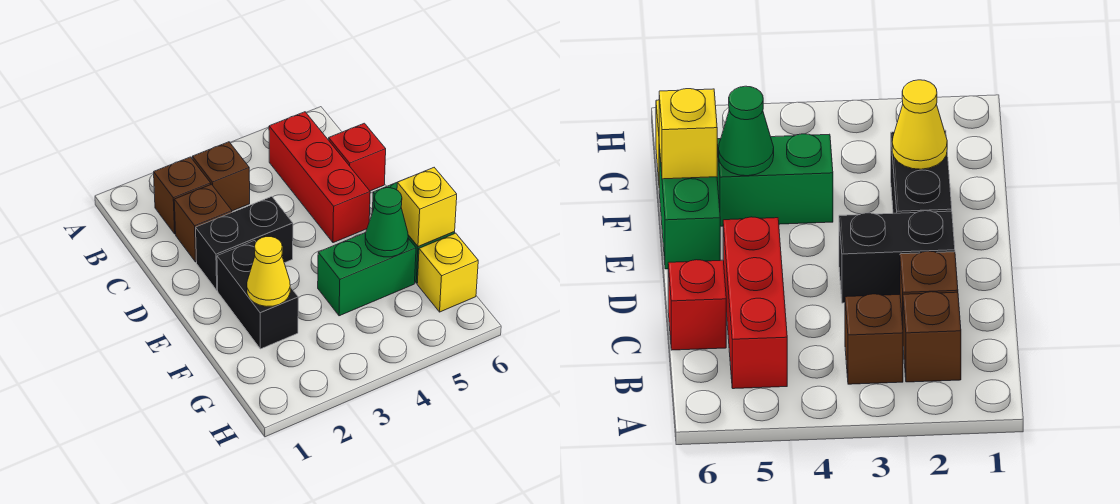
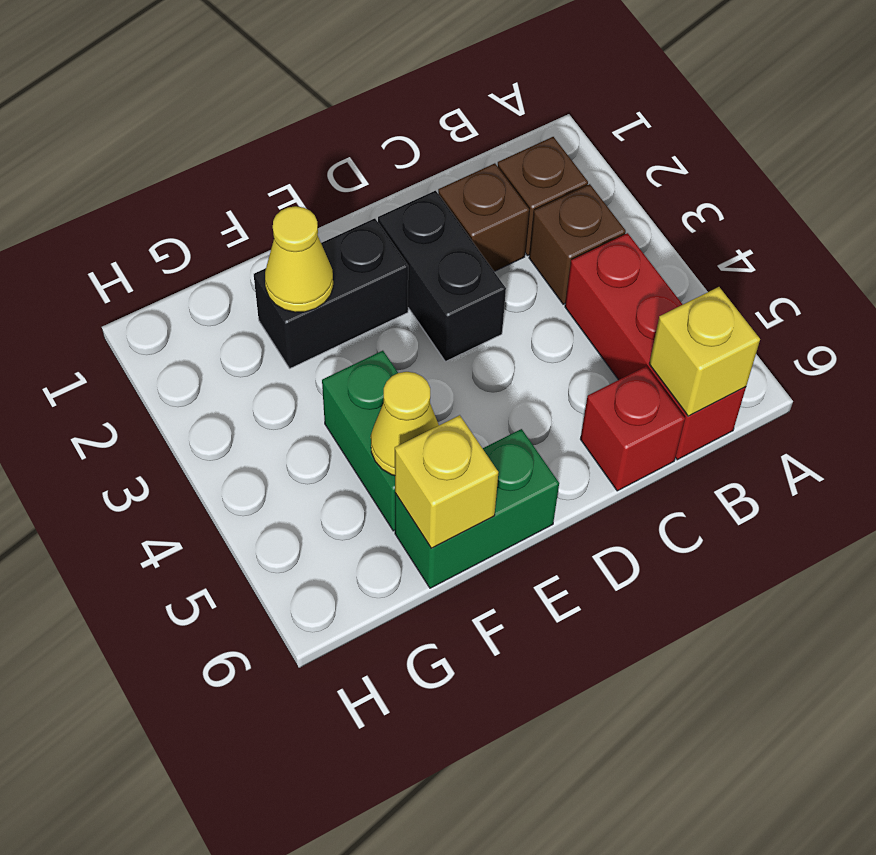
red brick B5:D5 level 1 -> red brick B4:B6 level 1
green cone F5 level 2 -> yellow cone F5 level 2
yellow brick G6 level 1 -> yellow brick B6 level 2

